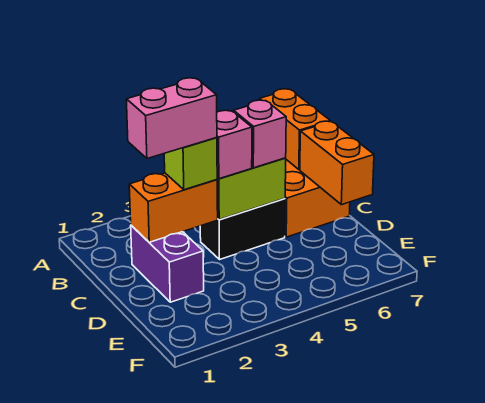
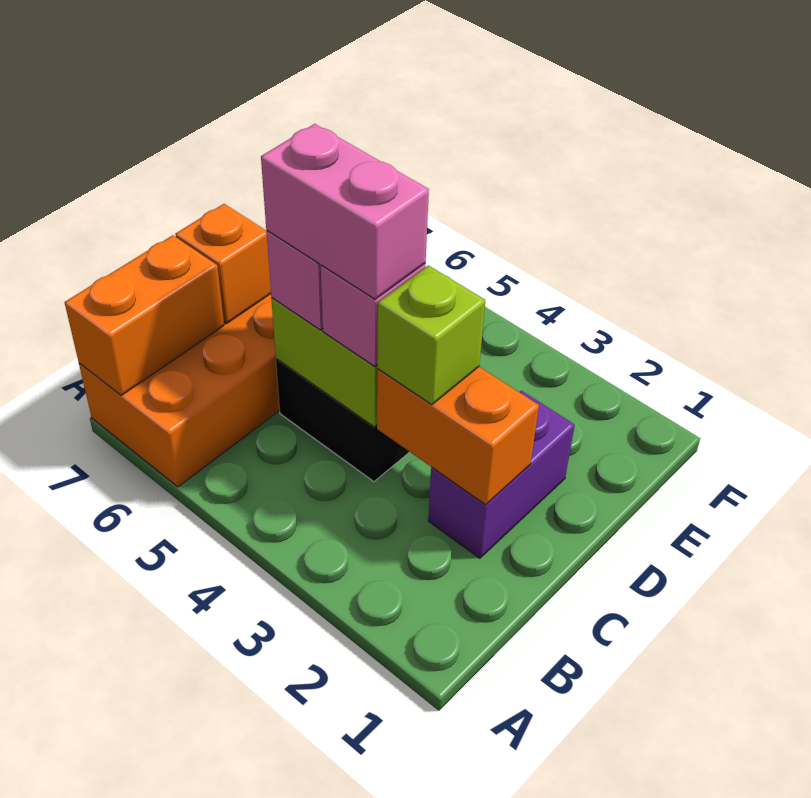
pink brick C2:C3 level 4 -> pink brick C4:C5 level 4
orange brick C7:D7 level 2 -> orange brick C7 level 2

